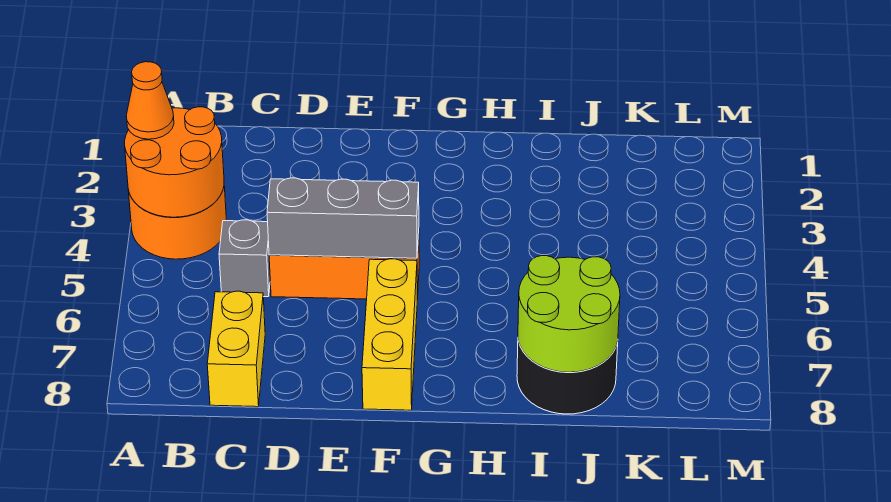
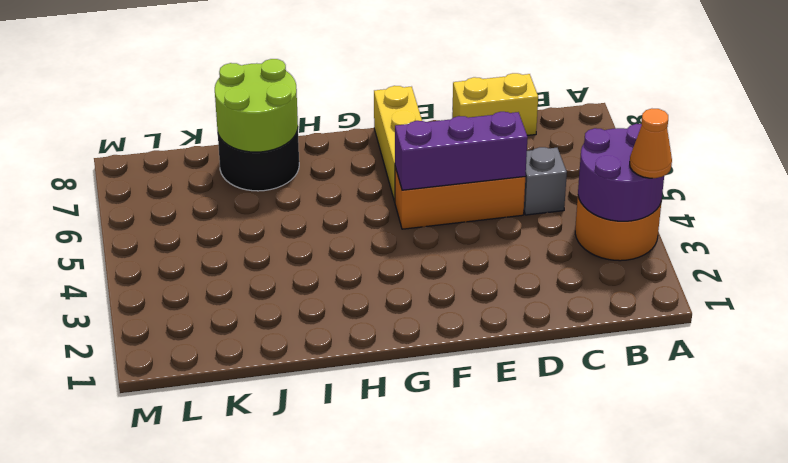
orange round brick A3:B4 level 2 -> purple round brick A3:B4 level 2
yellow brick C7:C8 level 1 -> yellow brick C8:D8 level 1
grey brick D5:F5 level 2 -> purple brick D5:F5 level 2

